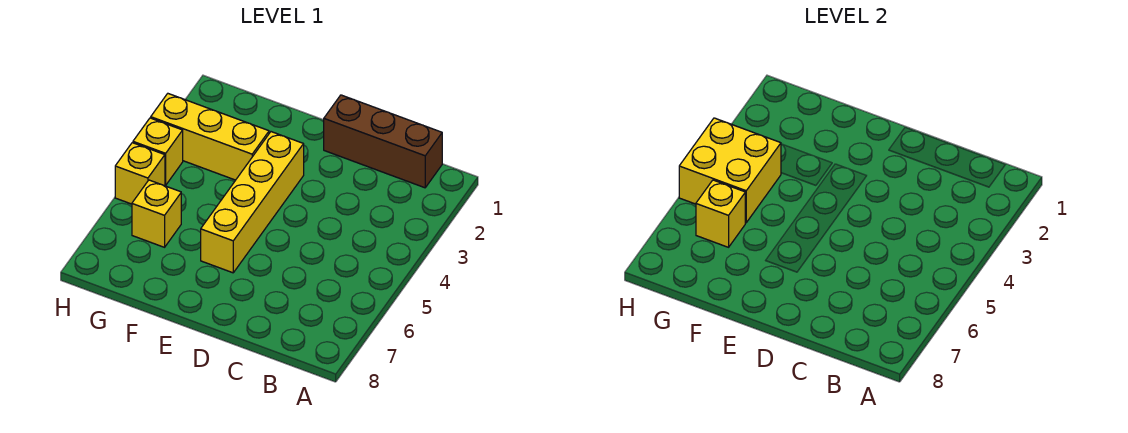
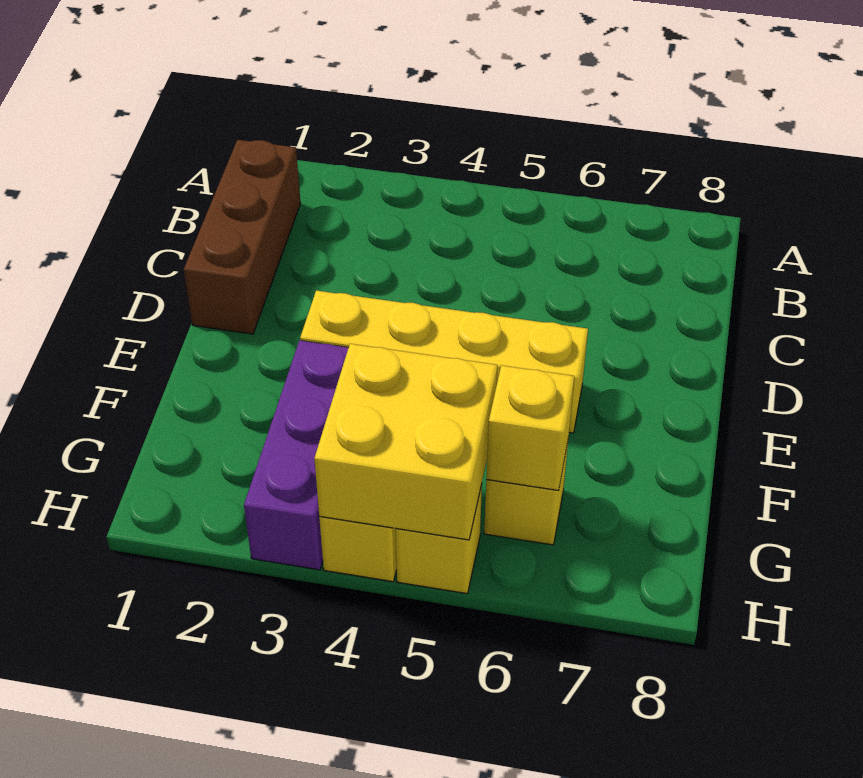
yellow brick F3:H3 level 1 -> purple brick F3:H3 level 1

